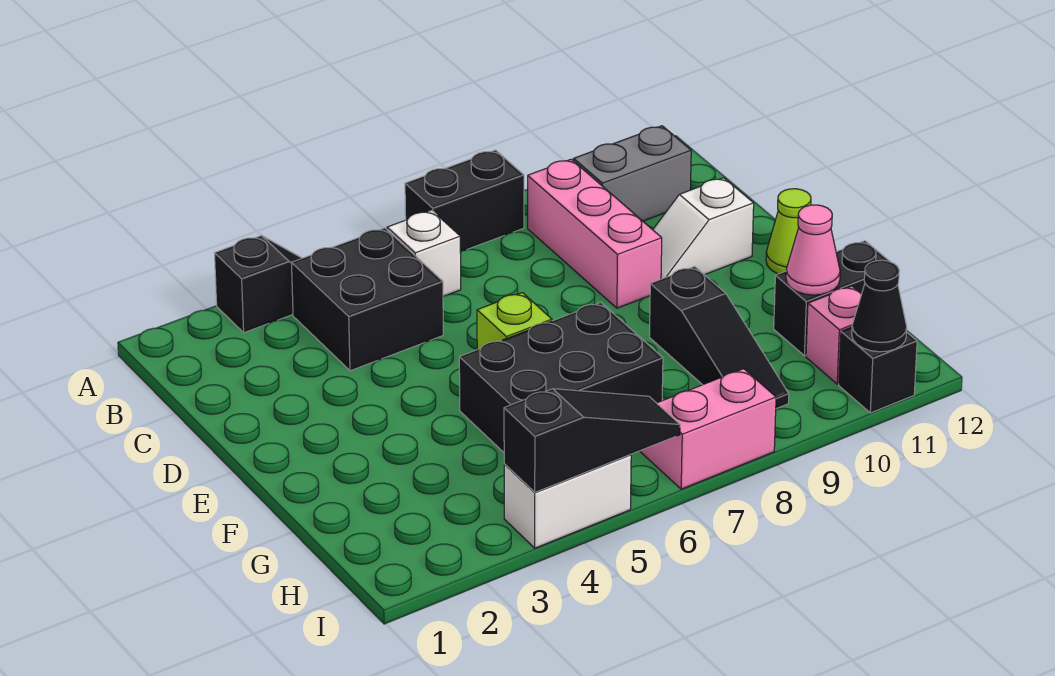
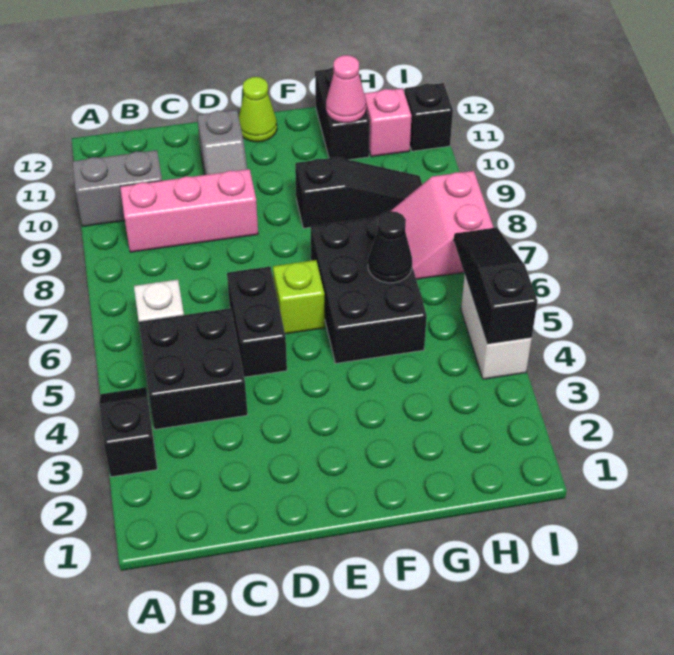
black brick A7:A8 level 1 -> black brick D5:D6 level 1
grey brick B10:B11 level 1 -> grey brick A10:B10 level 1
white slope D10:D11 level 1 top 11 -> grey slope D10:D11 level 1 top 11
black cone I11 level 2 -> black cone G6 level 2

